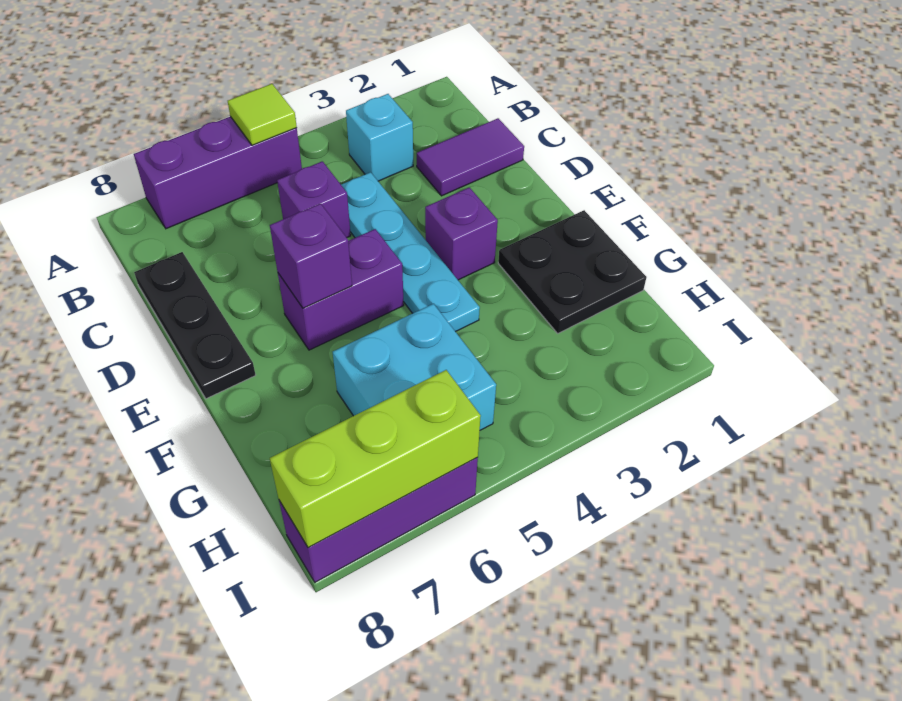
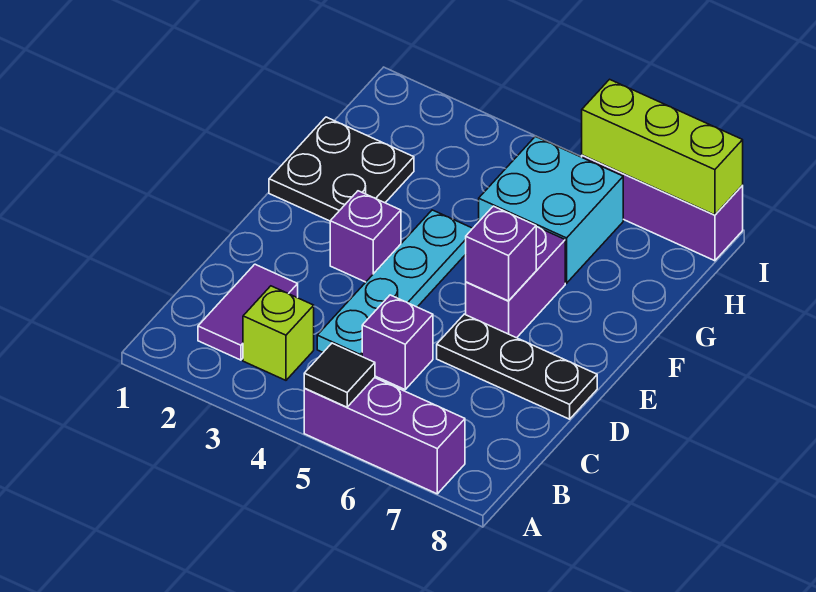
lime tile A5 level 2 -> black tile A5 level 2
cyan brick B3 level 1 -> lime brick B3 level 1
purple tile C1:C2 level 1 -> purple tile B2:C2 level 1
black plate C8:E8 level 1 -> black plate D6:D8 level 1
purple brick E5:E6 level 1 -> purple brick E6:F6 level 1

